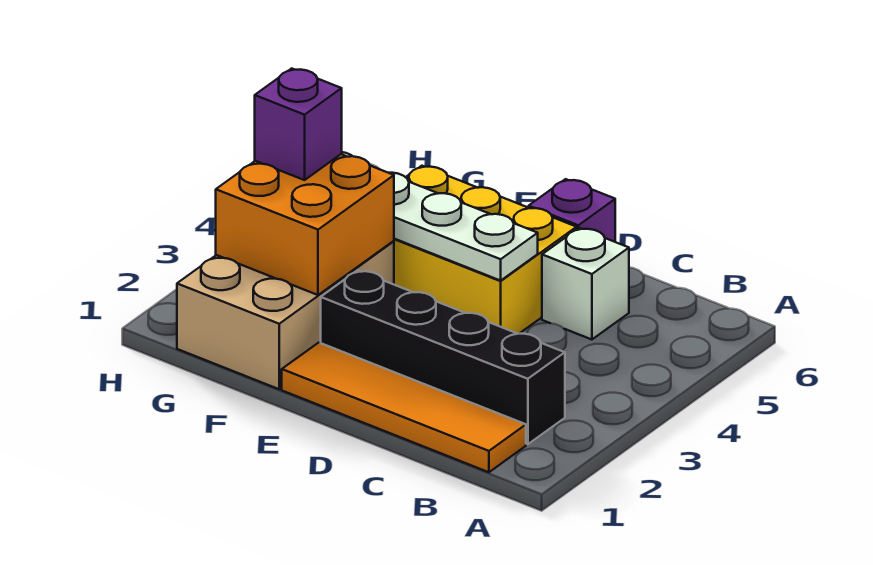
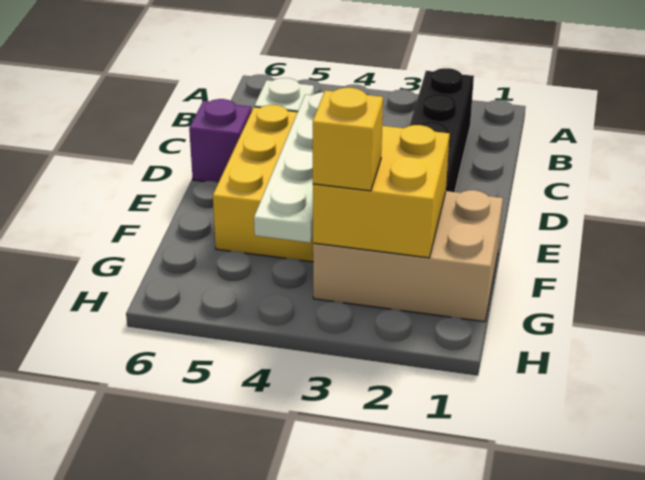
orange tile B1:E1 level 1 -> none
orange brick F2:G3 level 2 -> yellow brick F2:G3 level 2
purple brick G3 level 3 -> yellow brick G3 level 3

